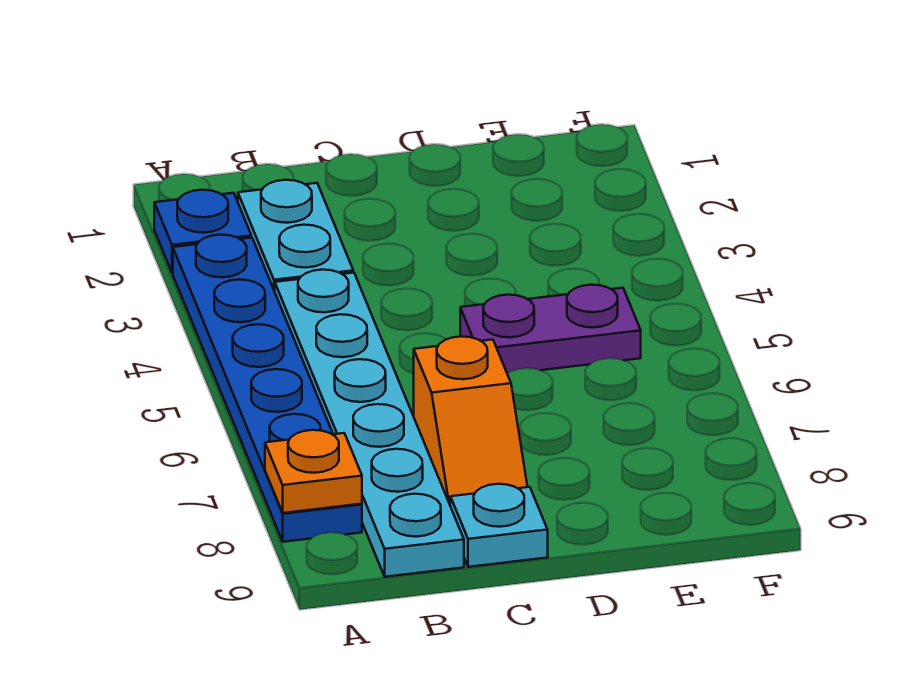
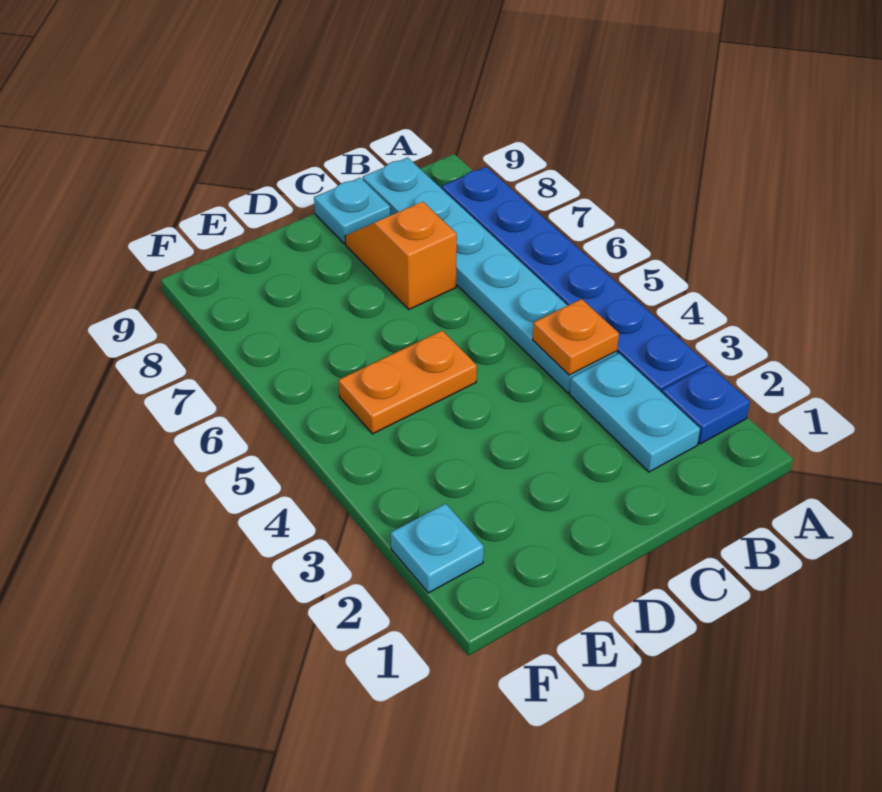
orange plate A8 level 2 -> orange plate B4 level 2
purple plate D5:E5 level 1 -> orange plate D5:E5 level 1
none -> cyan plate F2 level 1

